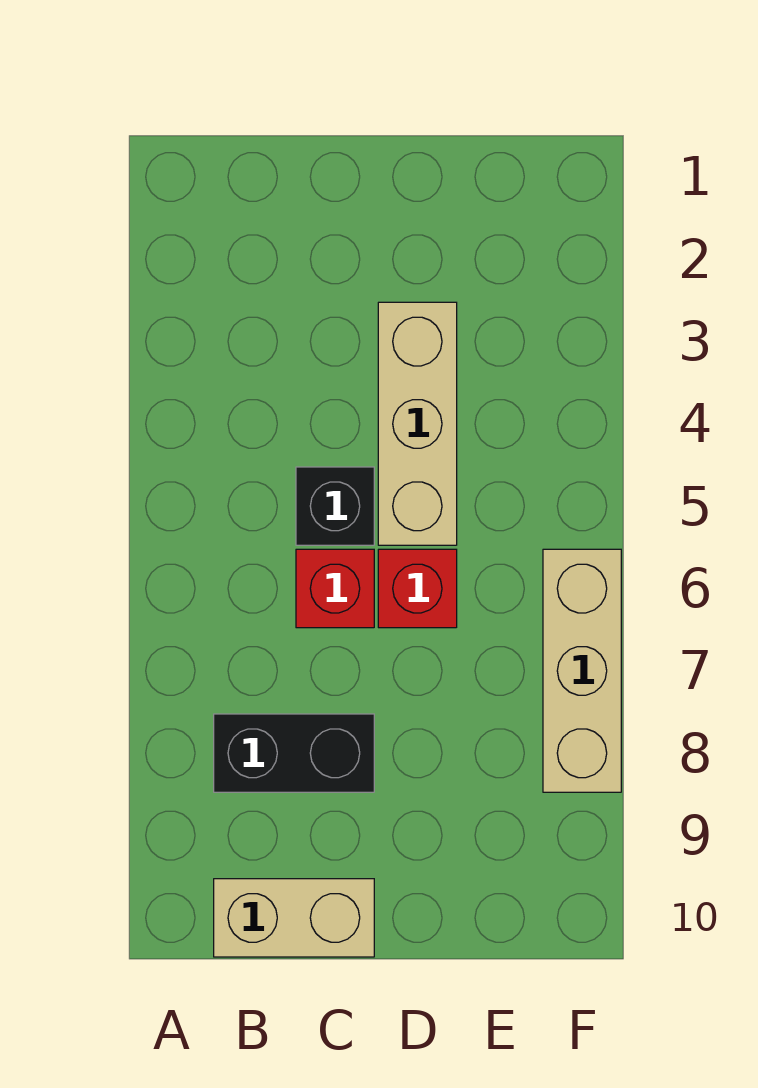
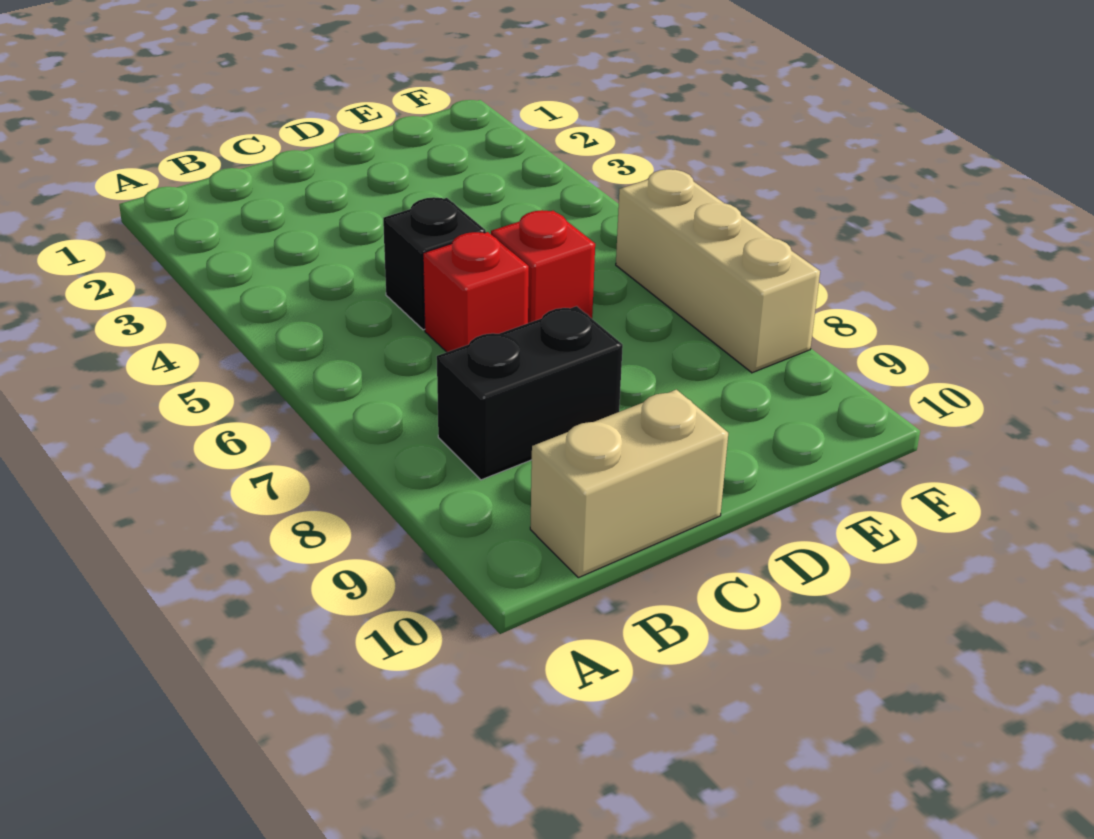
tan brick D3:D5 level 1 -> none

